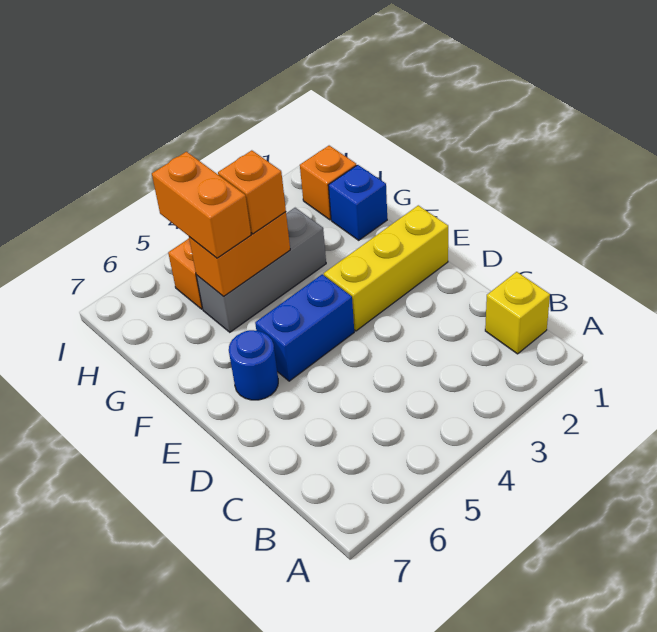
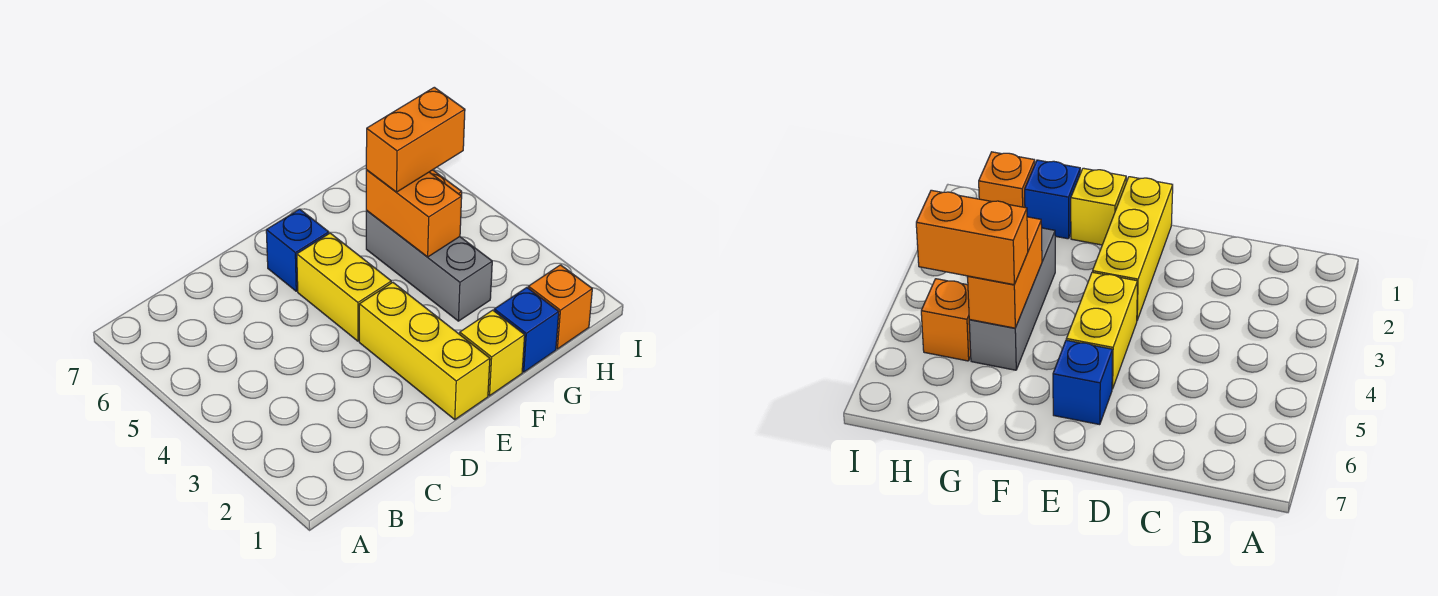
yellow brick B1 level 1 -> yellow brick F1 level 1
blue brick E4:E5 level 1 -> yellow brick E4:E5 level 1
blue round brick E6 level 1 -> blue brick E6 level 1
orange brick G4 level 3 -> none

